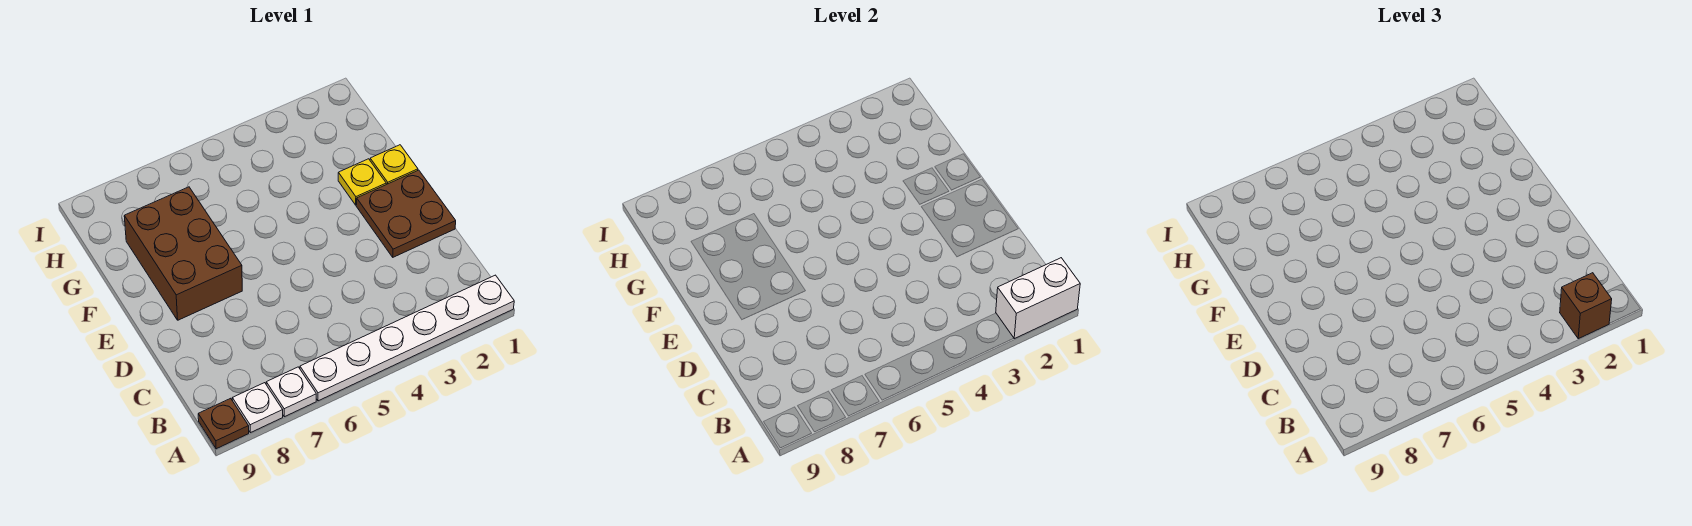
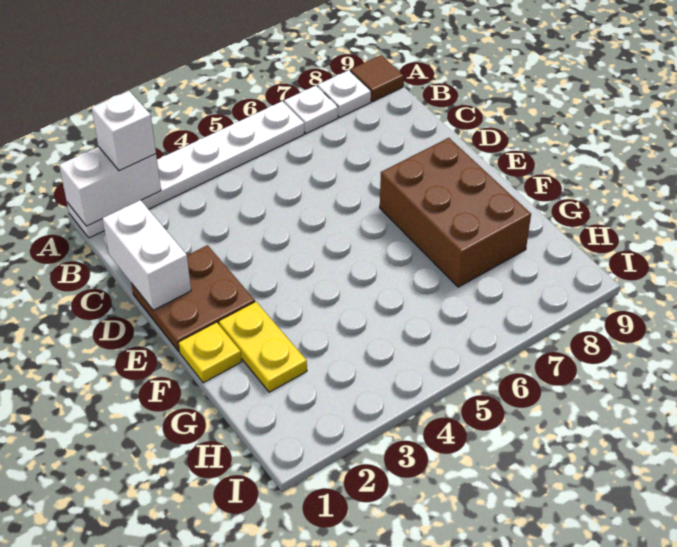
brown brick A2 level 3 -> white brick A2 level 3
brown plate A9 level 1 -> brown tile A9 level 1
none -> white brick C1:D1 level 2
yellow plate F2 level 1 -> yellow plate F2:G2 level 1

